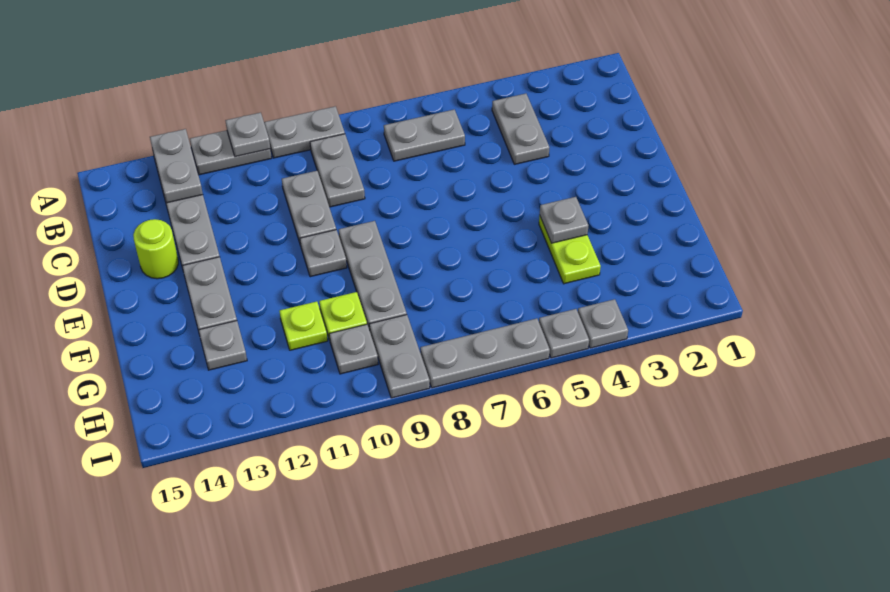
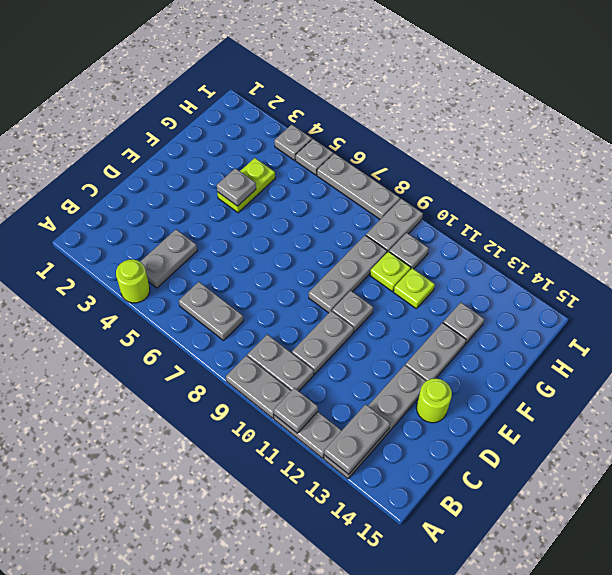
none -> lime round brick A4 level 1
grey plate B9:C9 level 1 -> grey plate B9:B10 level 1

